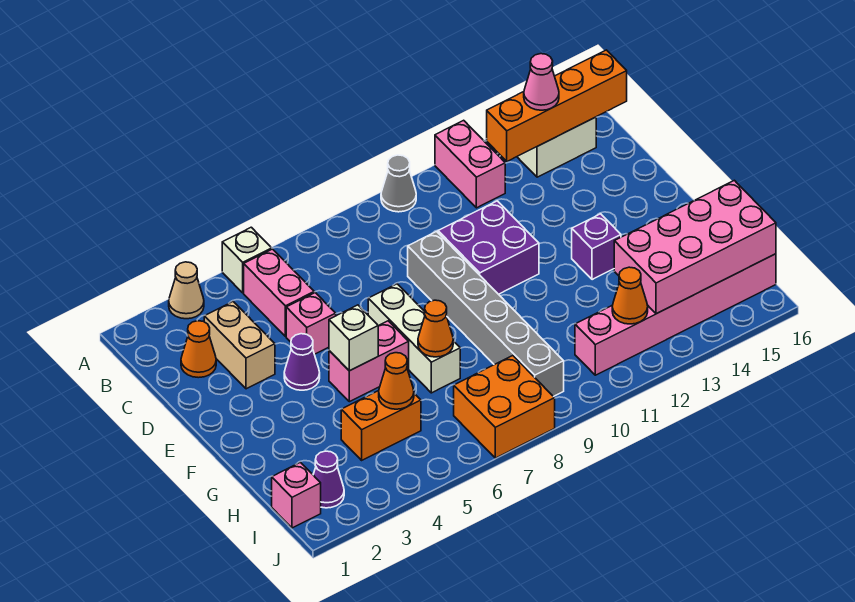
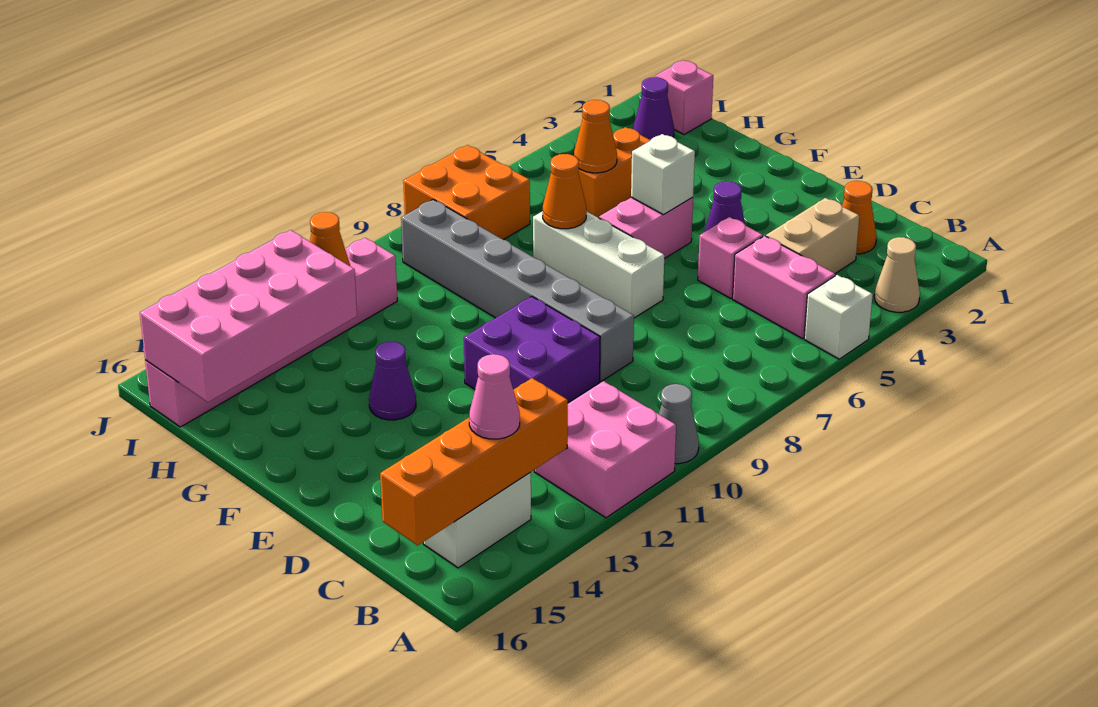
pink brick A12:B12 level 1 -> pink brick A11:B12 level 1
tan brick C3:D3 level 1 -> tan brick C3:C4 level 1
purple brick F13 level 1 -> purple cone F13 level 1

